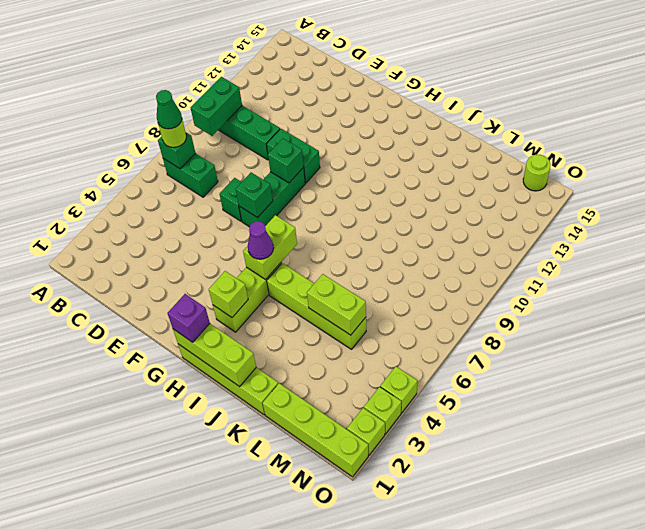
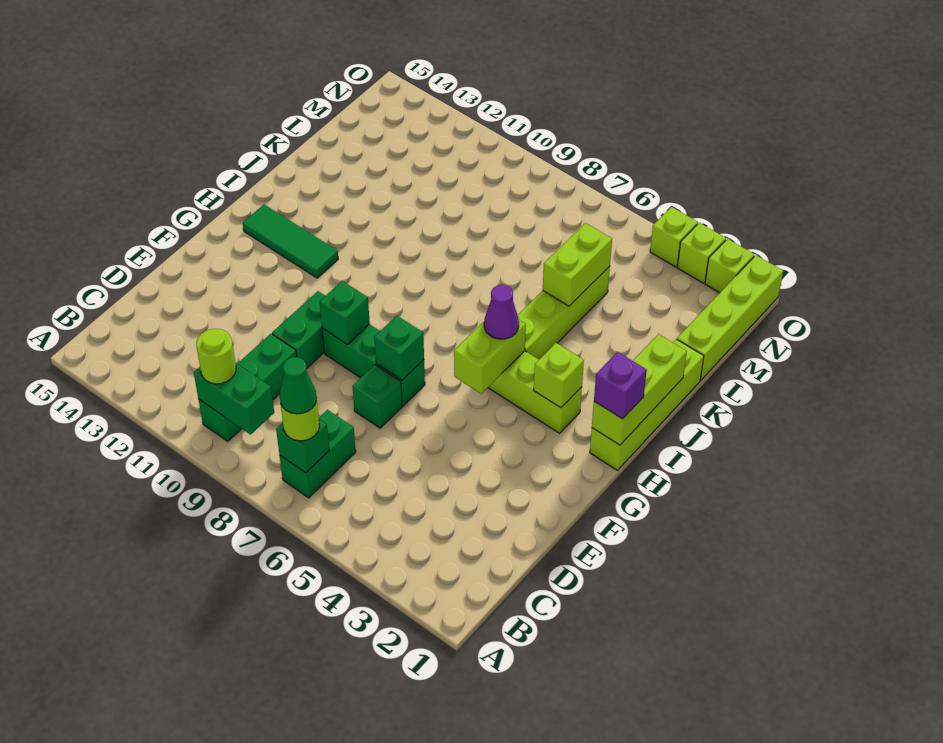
lime brick H5:H6 level 2 -> lime brick G5:H5 level 2
none -> green tile H12:H14 level 1
lime round brick N15 level 1 -> lime round brick B10 level 3

